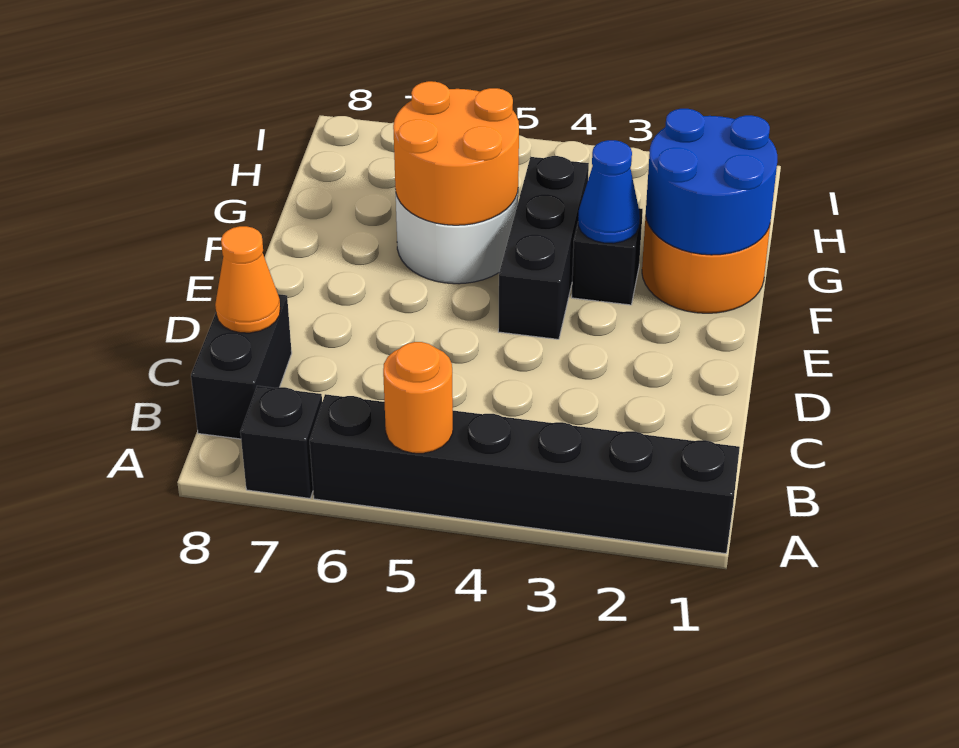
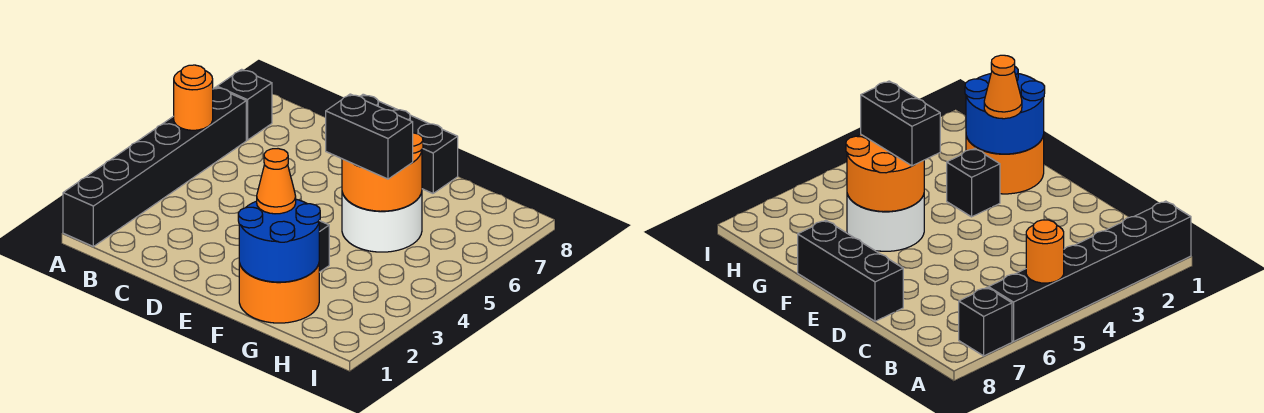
black brick B8:C8 level 1 -> black brick F5:G5 level 3
orange cone C8 level 2 -> orange cone F2 level 3
black brick E4:G4 level 1 -> black brick D8:F8 level 1
blue cone F3 level 2 -> none

